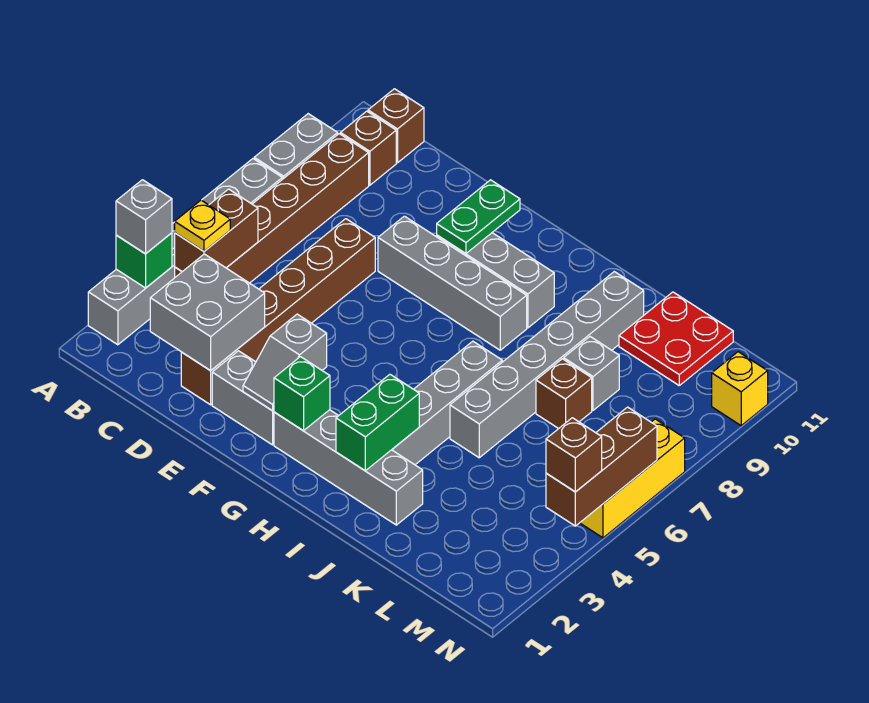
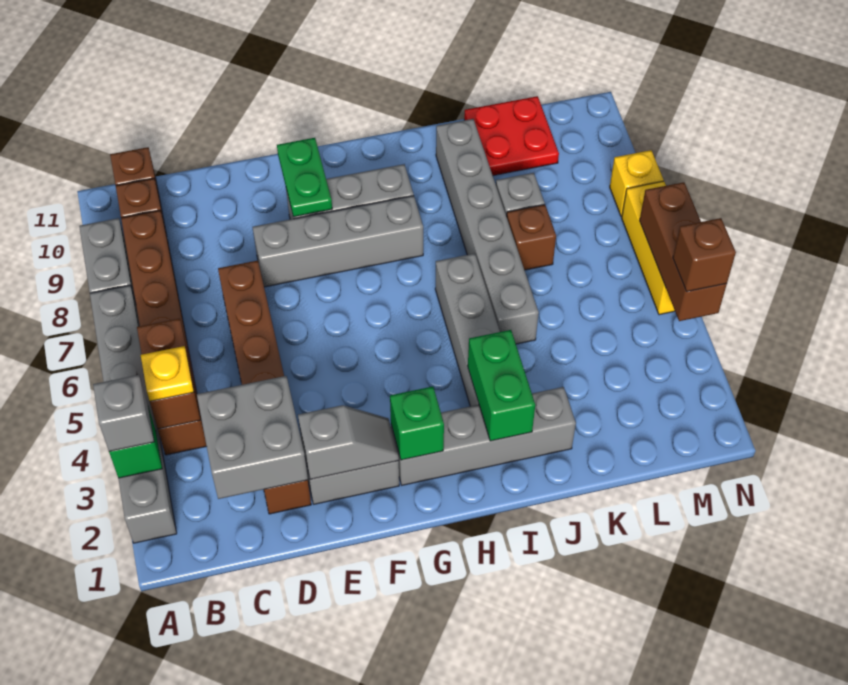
grey slope F2:F3 level 2 top 3 -> grey slope E2:F2 level 2 top E
yellow brick N10 level 1 -> yellow brick N8 level 1

